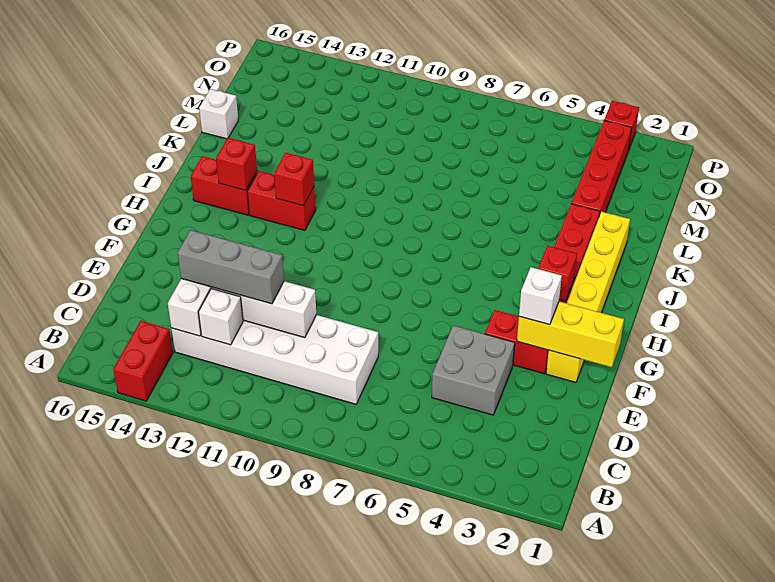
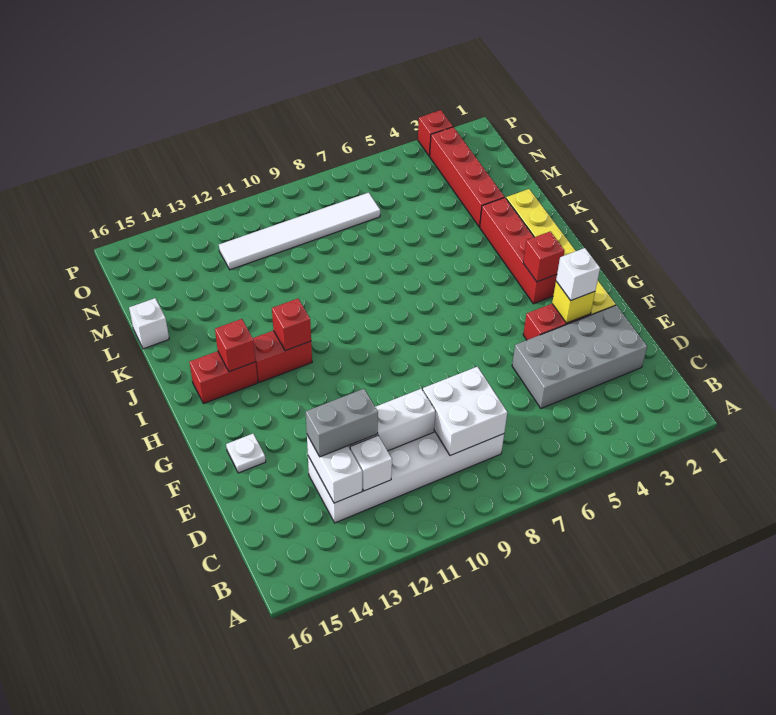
red brick A14:B14 level 1 -> none
none -> white brick C8:D9 level 2
grey brick D4:E5 level 1 -> grey brick D2:E5 level 1
grey brick D11:D13 level 3 -> grey brick D12:D13 level 3
yellow brick F1:F3 level 2 -> yellow brick F3 level 2
none -> white plate F15 level 1
none -> white tile N7:N12 level 1

